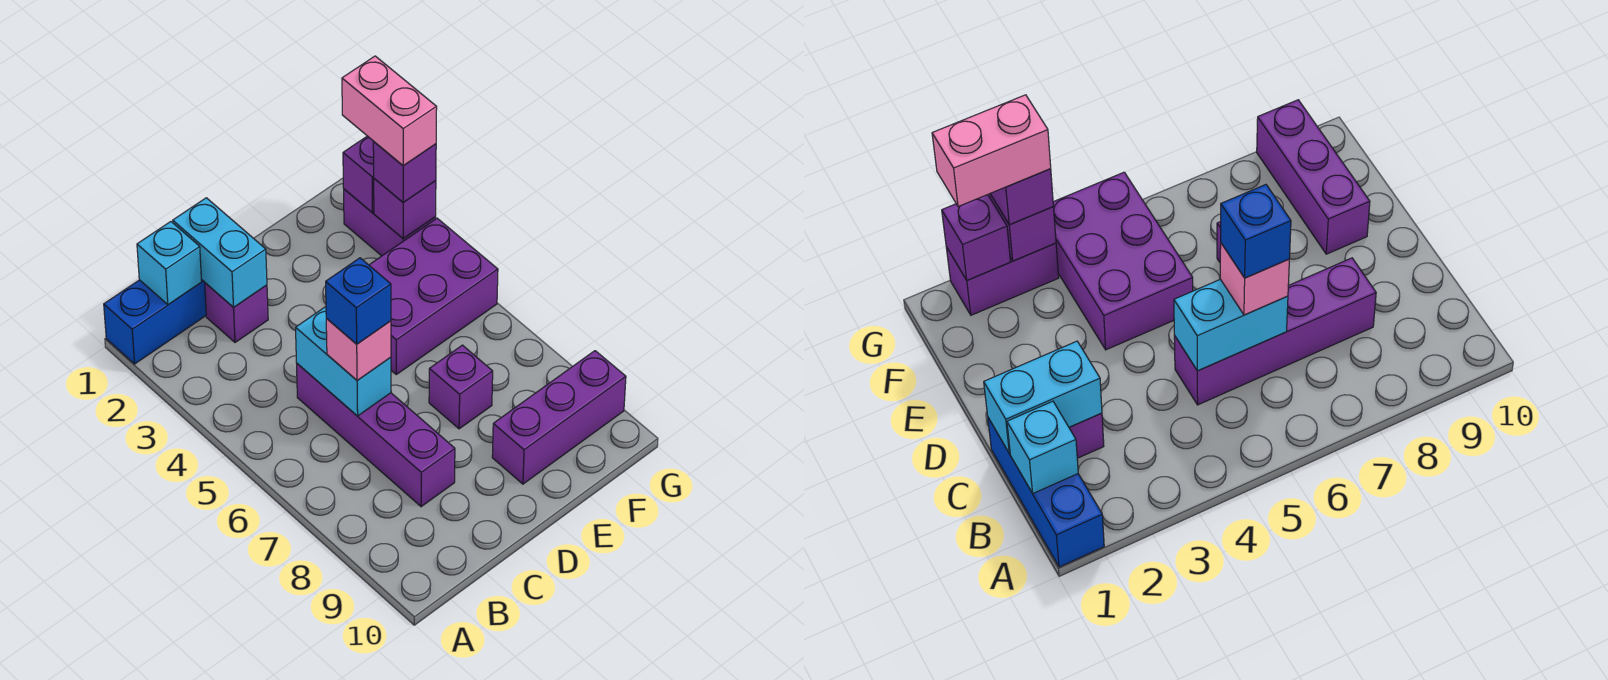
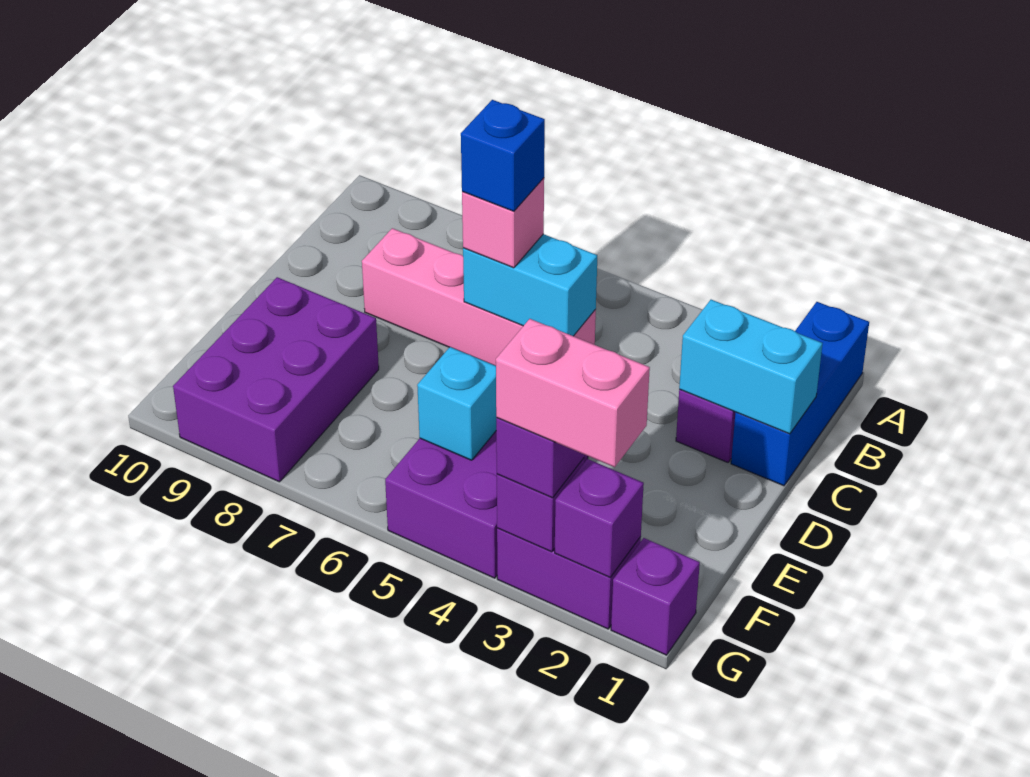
cyan brick B1 level 2 -> cyan brick F5 level 2
purple brick C5:C8 level 1 -> pink brick C5:C8 level 1
purple brick E7 level 1 -> purple brick G1 level 1
purple brick E9:G9 level 1 -> purple brick E8:G9 level 1

